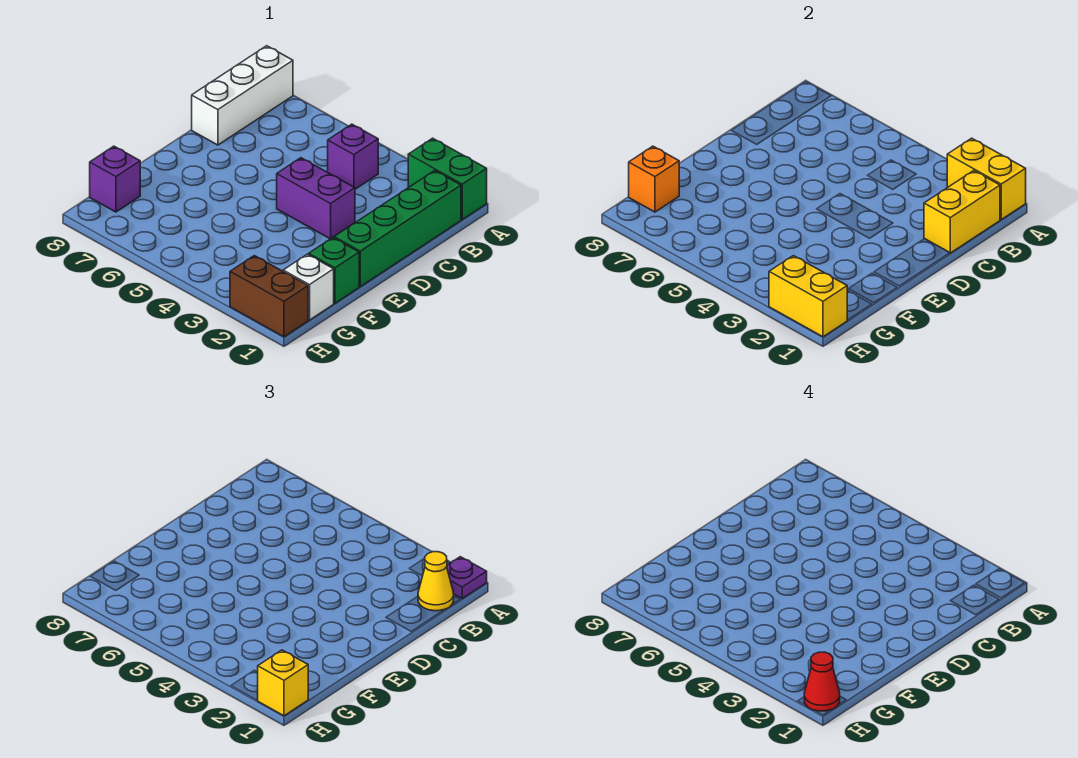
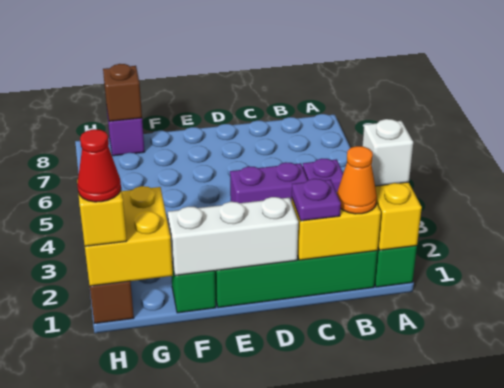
purple plate A1 level 3 -> purple plate C1 level 3
white brick A8:C8 level 1 -> white brick D1:F1 level 2
yellow cone B1 level 3 -> orange cone B1 level 3
purple brick D3:D4 level 1 -> purple brick C4:D4 level 1
white brick G1 level 1 -> white brick A2 level 3
orange brick G8 level 2 -> brown brick G8 level 2
yellow brick H1:H2 level 2 -> yellow brick G1:H2 level 2

